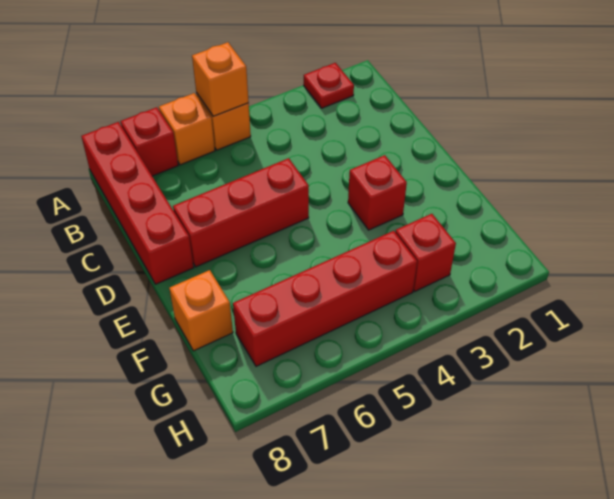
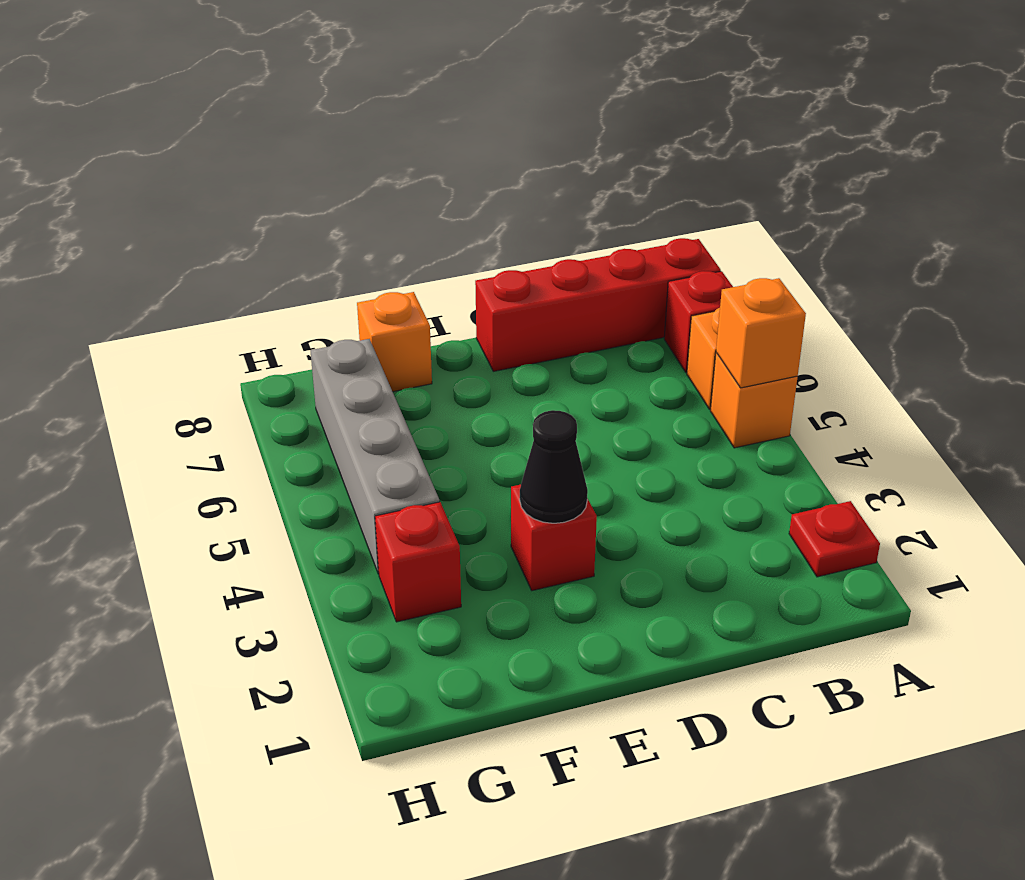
red brick D5:D7 level 1 -> none
none -> black cone E3 level 2
red brick G4:G7 level 1 -> grey brick G4:G7 level 1

